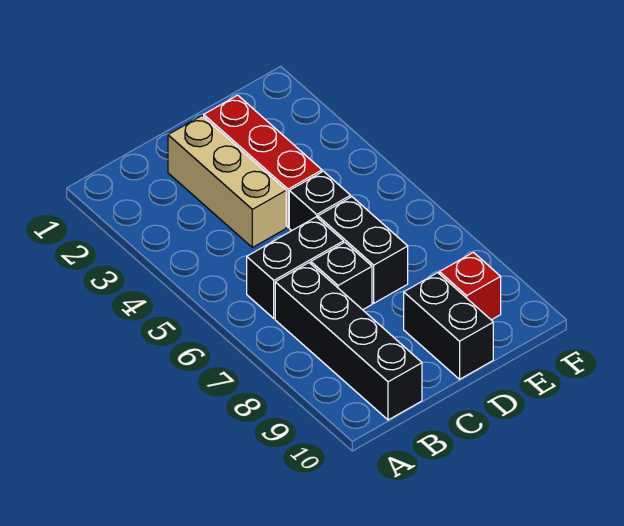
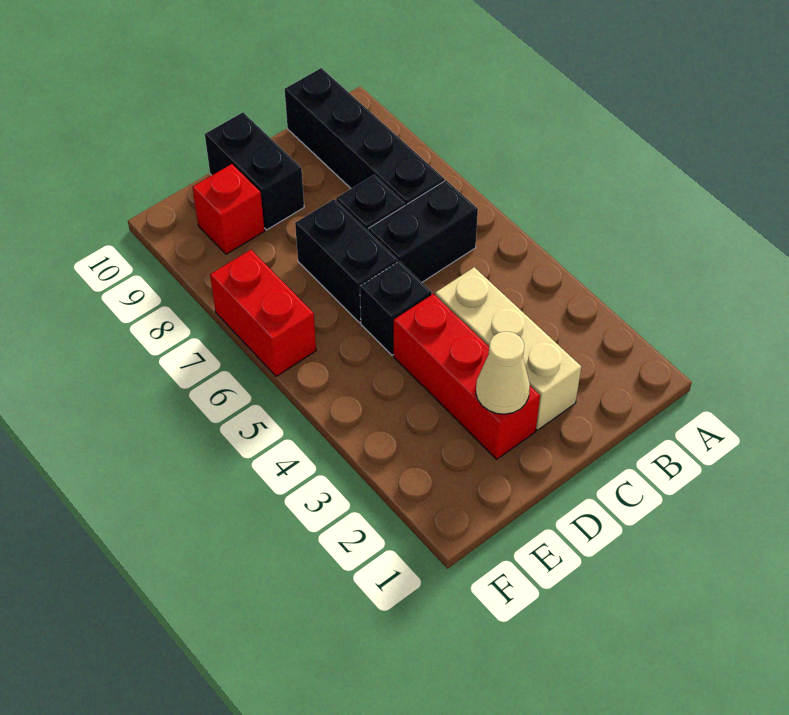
none -> tan cone D2 level 2
none -> red brick F6:F7 level 1

